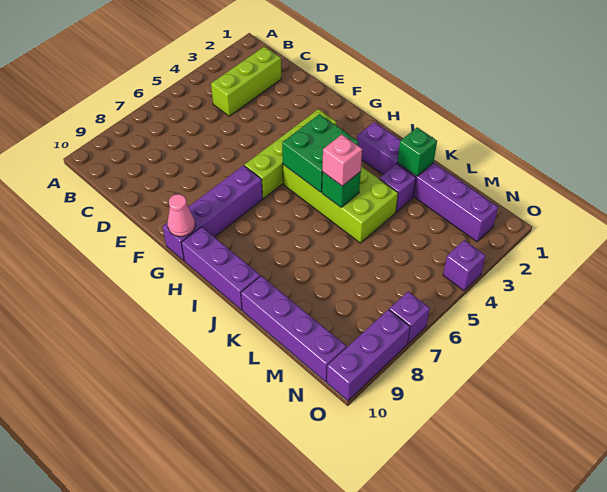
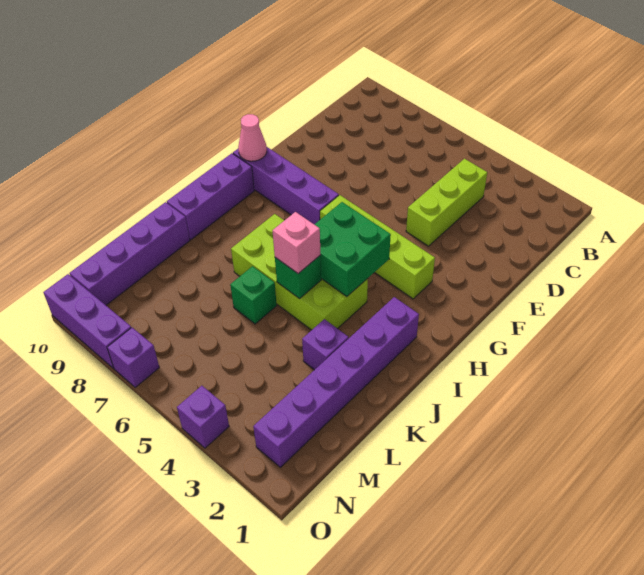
lime brick C2:C4 level 1 -> lime brick C4:E4 level 1
lime brick H4:K5 level 1 -> lime brick I4:J7 level 1
green brick K2 level 2 -> green brick K6 level 1

